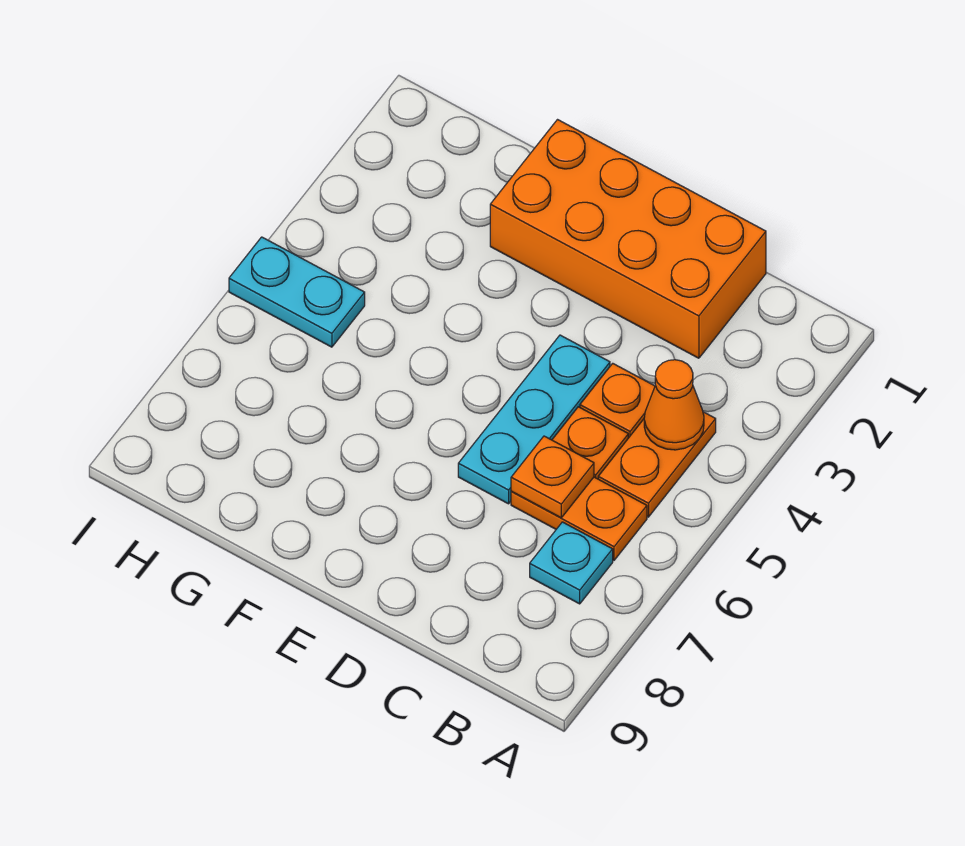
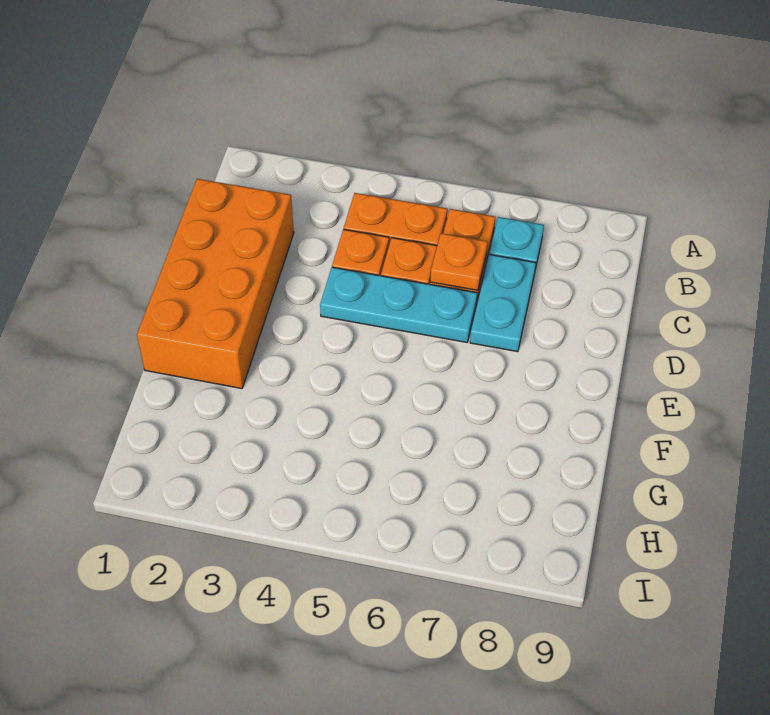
orange cone B4 level 2 -> none
cyan plate H5:I5 level 1 -> cyan plate C7:D7 level 1

